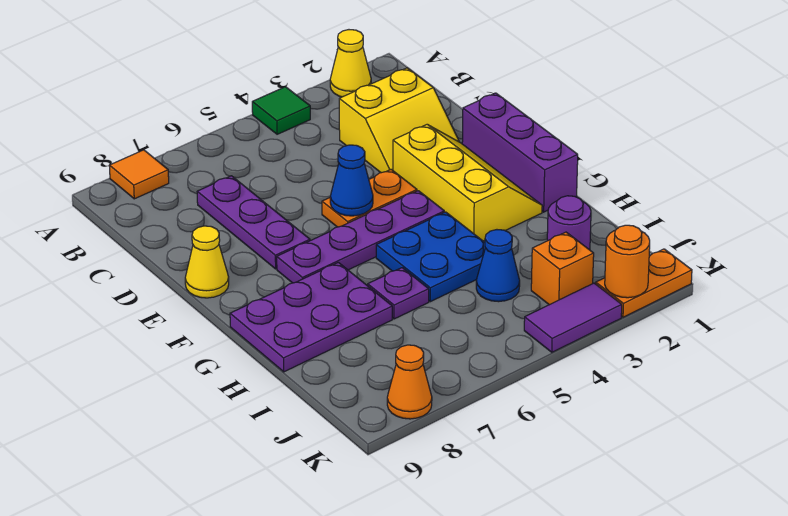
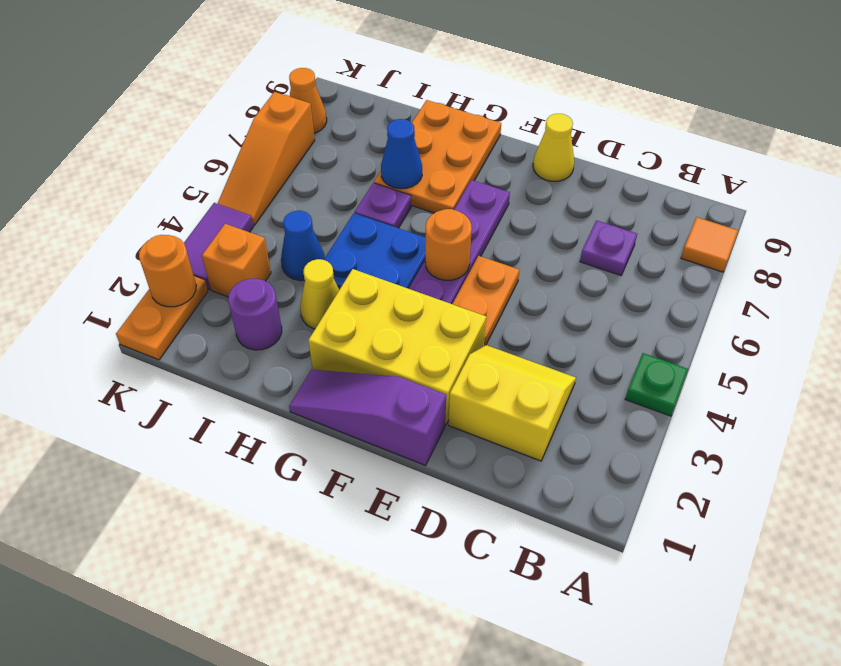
yellow cone A2 level 1 -> yellow cone H3 level 1
green tile A4 level 1 -> green plate A4 level 1
yellow slope C2:D3 level 1 top C -> yellow slope C2:D3 level 1 top 2
purple plate C7:E7 level 1 -> purple plate C7 level 1
purple brick E1:G1 level 1 -> purple slope E1:G1 level 1 top E
yellow slope E2:G3 level 1 top 3 -> yellow brick E2:G3 level 1
blue cone E5 level 2 -> blue cone H7 level 2
none -> orange round brick F5 level 2
purple plate G7:H9 level 1 -> orange plate G7:H9 level 1
none -> orange slope K5:K7 level 1 top 7

